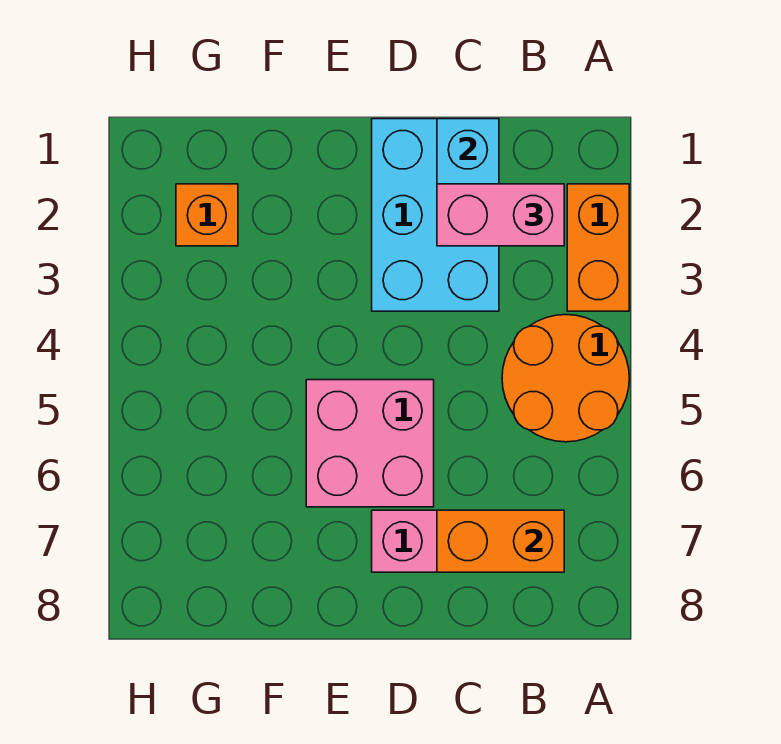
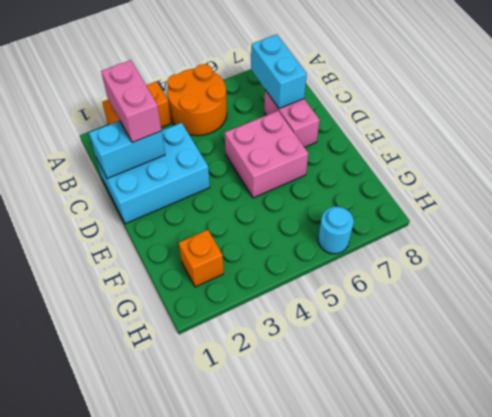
orange brick B7:C7 level 2 -> cyan brick B7:C7 level 2
none -> cyan round brick H6 level 1

